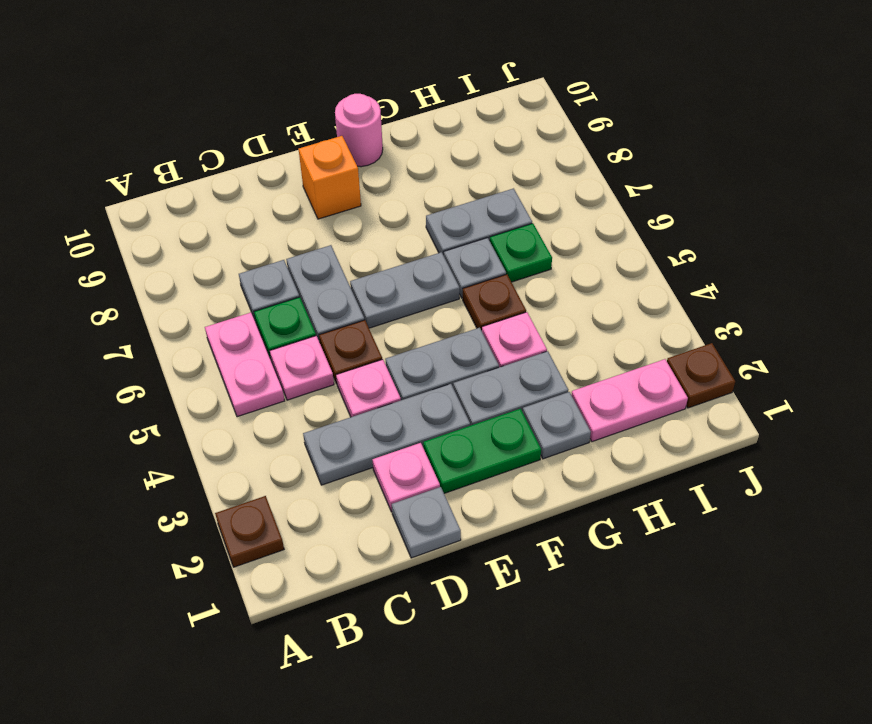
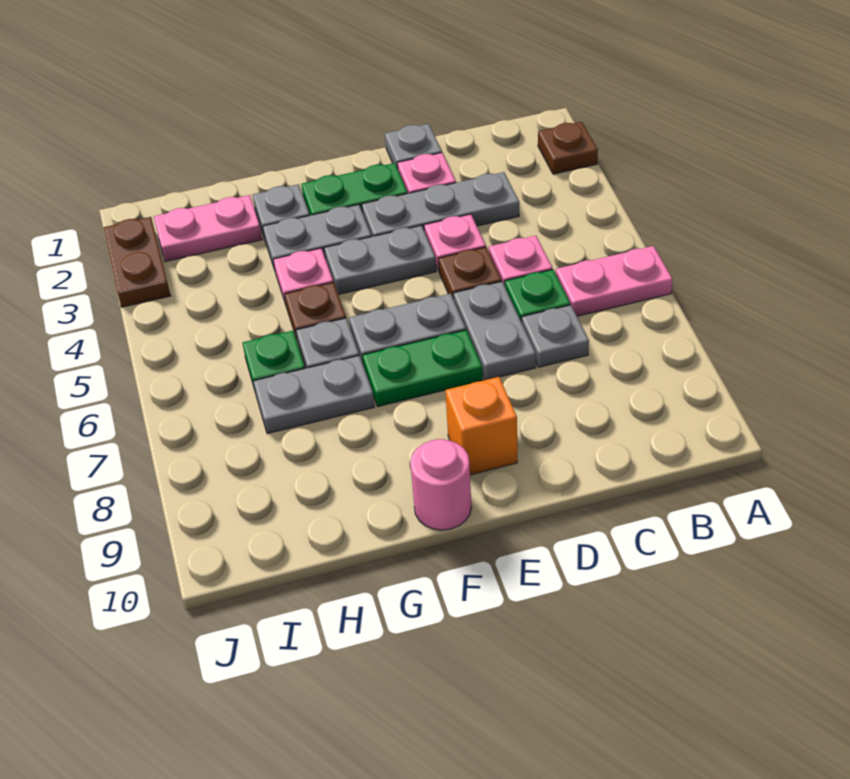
pink plate B5:B6 level 1 -> pink plate A6:B6 level 1
none -> green plate E7:F7 level 1
brown plate J2 level 1 -> brown plate J2:J3 level 1

